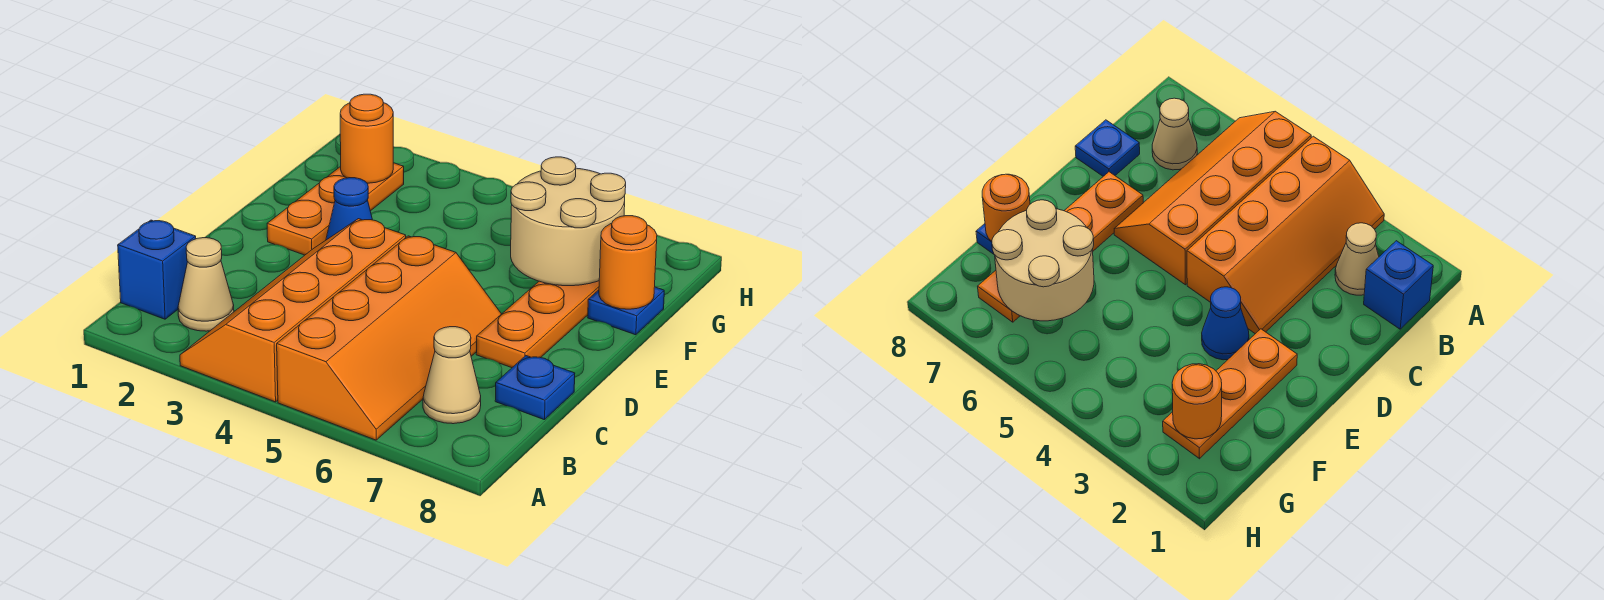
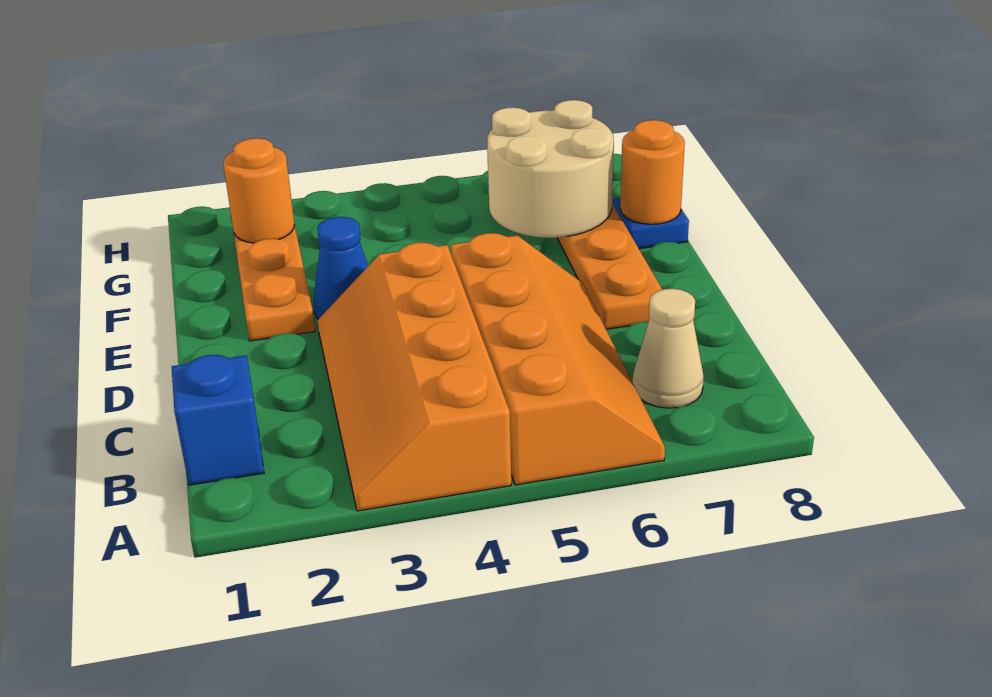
tan cone B2 level 1 -> none
blue plate C8 level 1 -> none

